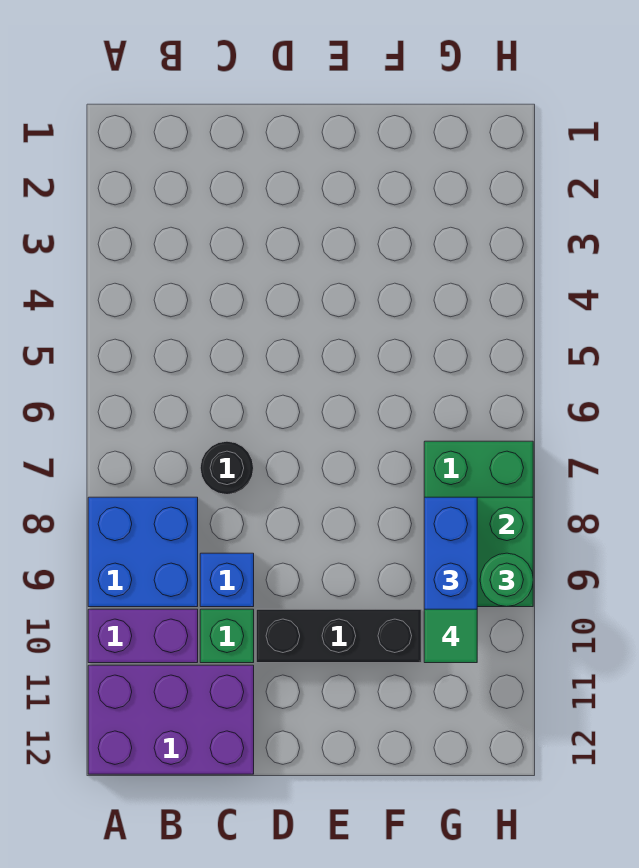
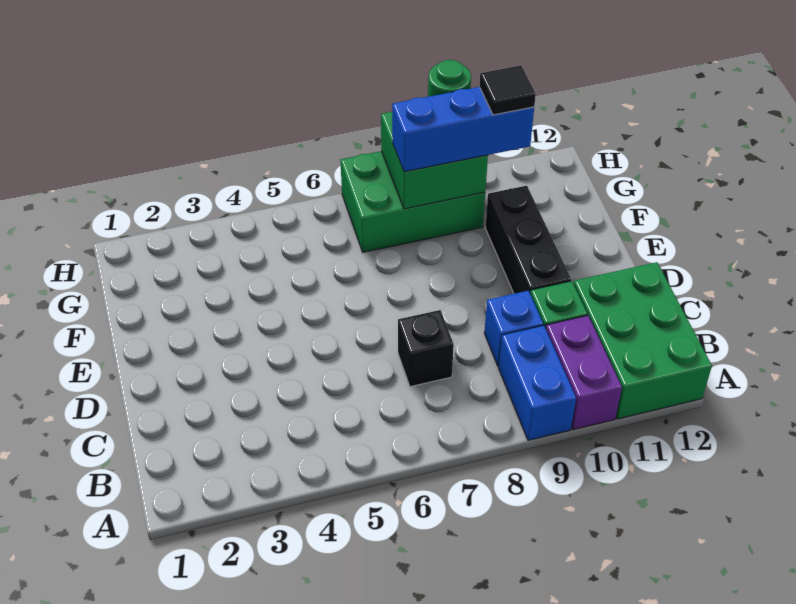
blue brick A8:B9 level 1 -> blue brick A9:B9 level 1
purple brick A11:C12 level 1 -> green brick A11:C12 level 1
black round brick C7 level 1 -> black brick C7 level 1
green tile G10 level 4 -> black tile G10 level 4

